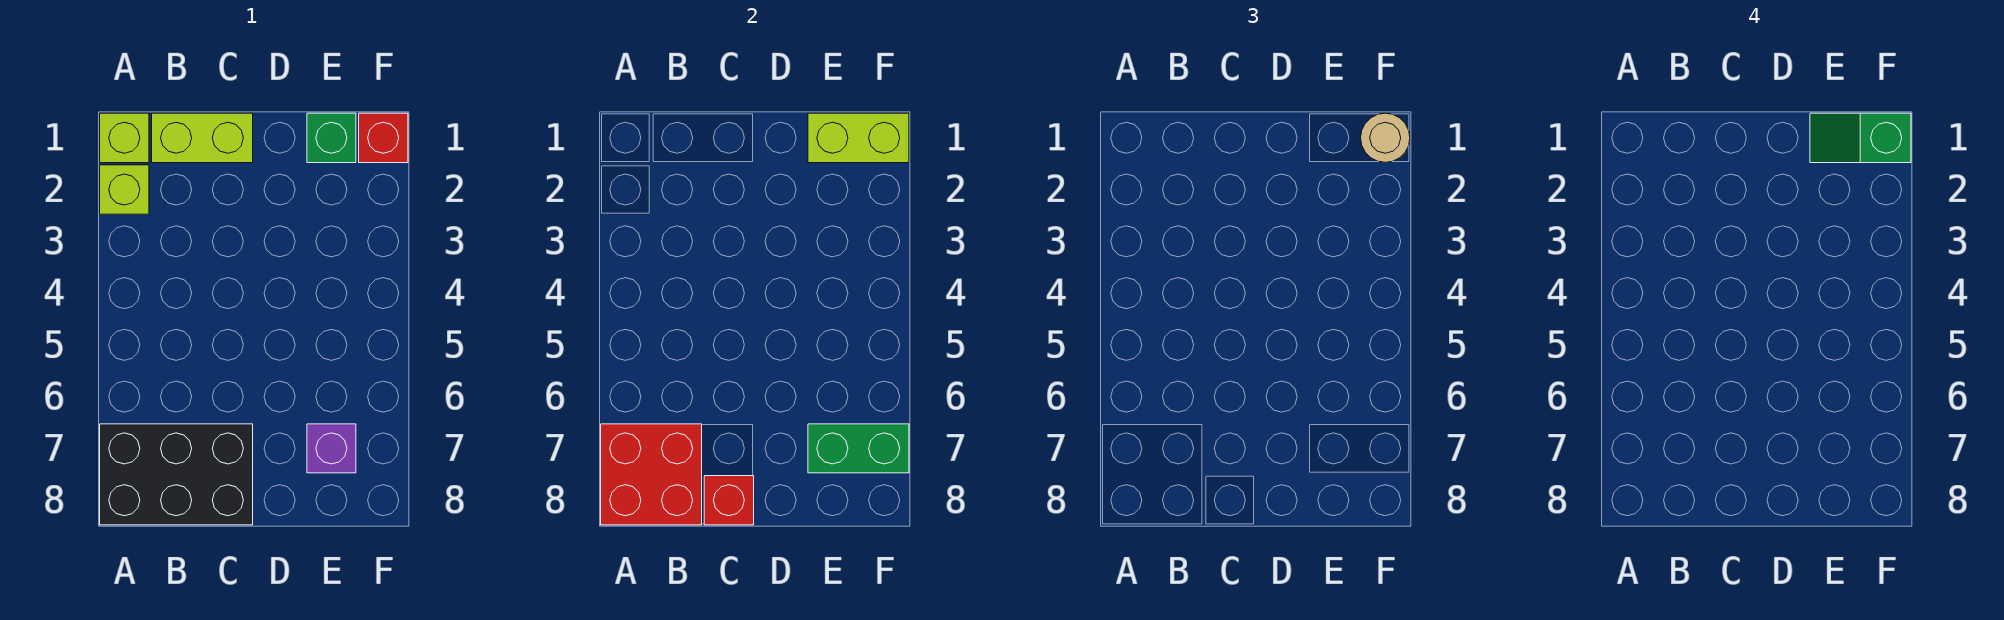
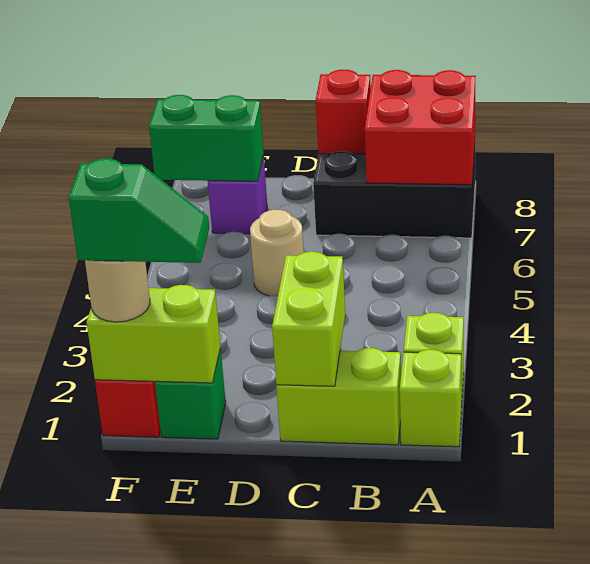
none -> lime brick C1:C2 level 2
none -> tan round brick D5 level 1

